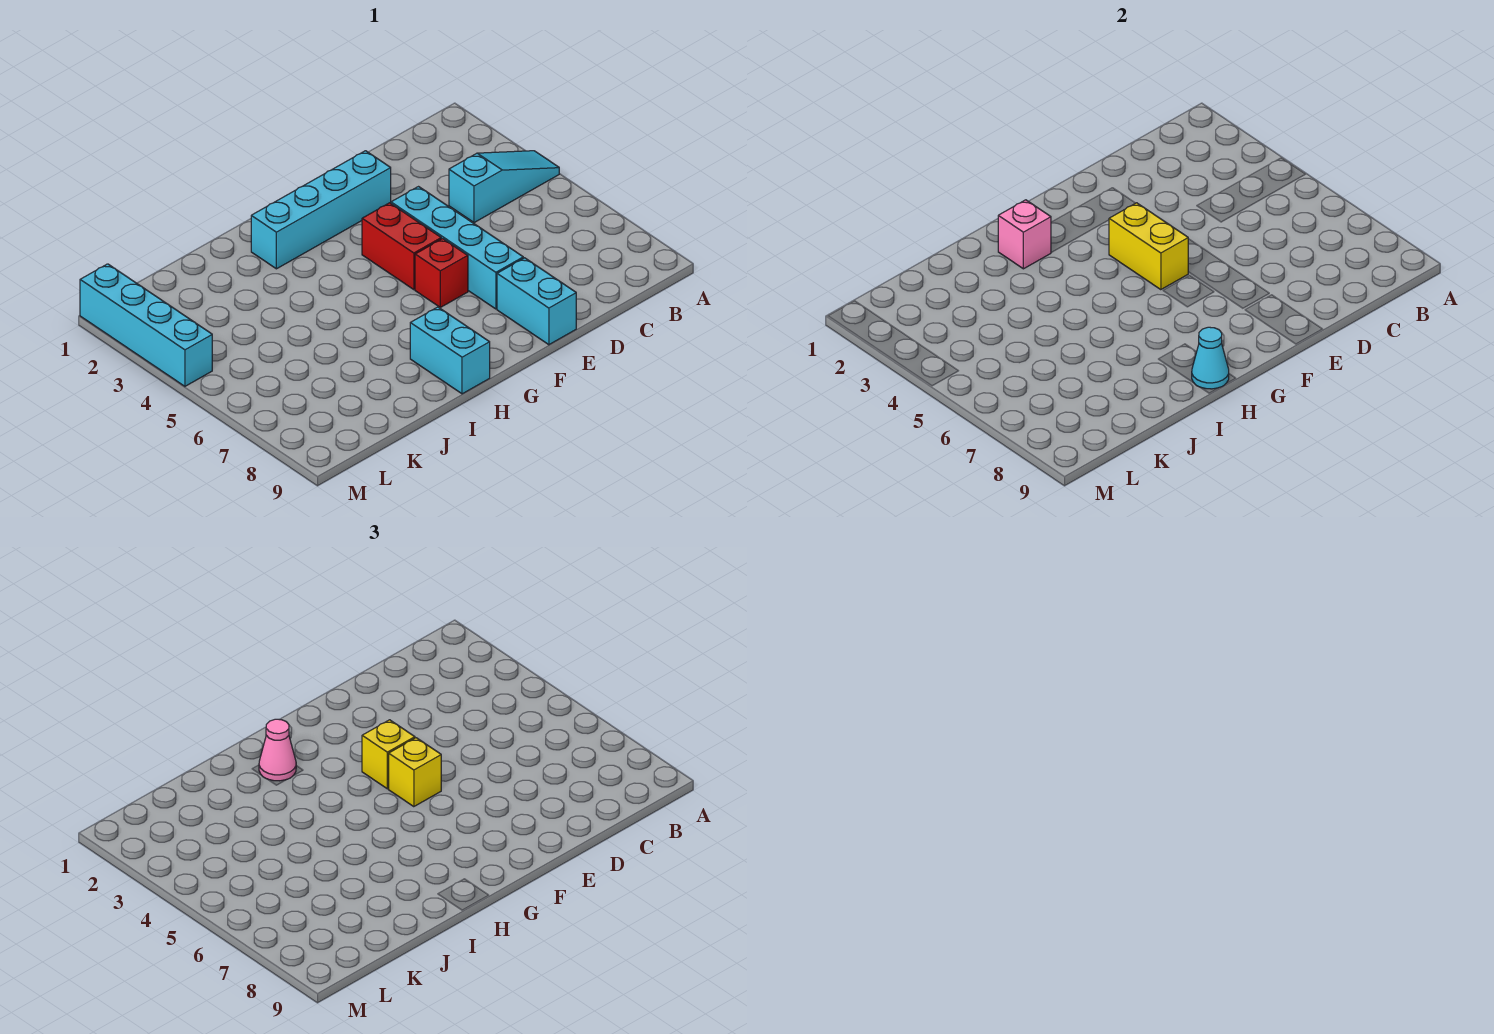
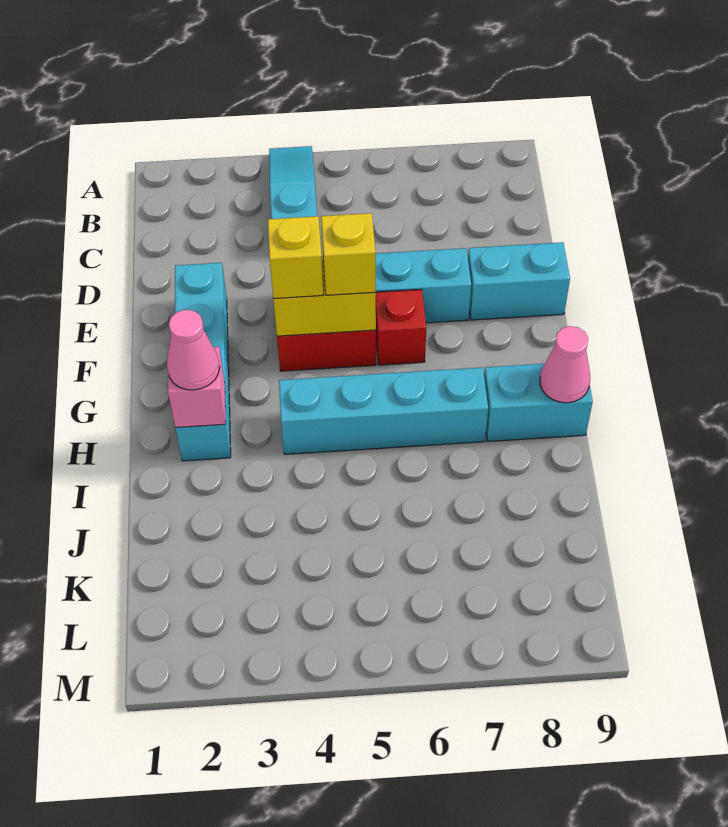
cyan cone H9 level 2 -> pink cone H9 level 2
cyan brick M1:M4 level 1 -> cyan brick H4:H7 level 1

